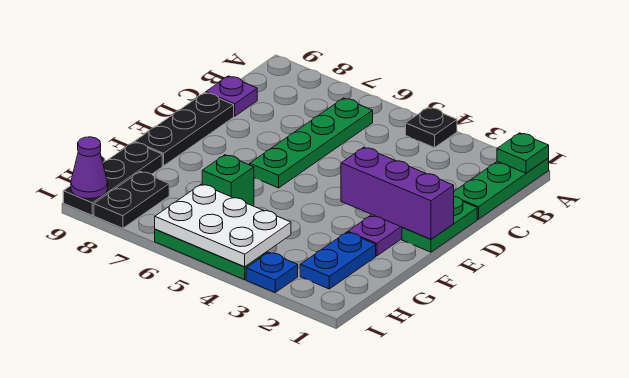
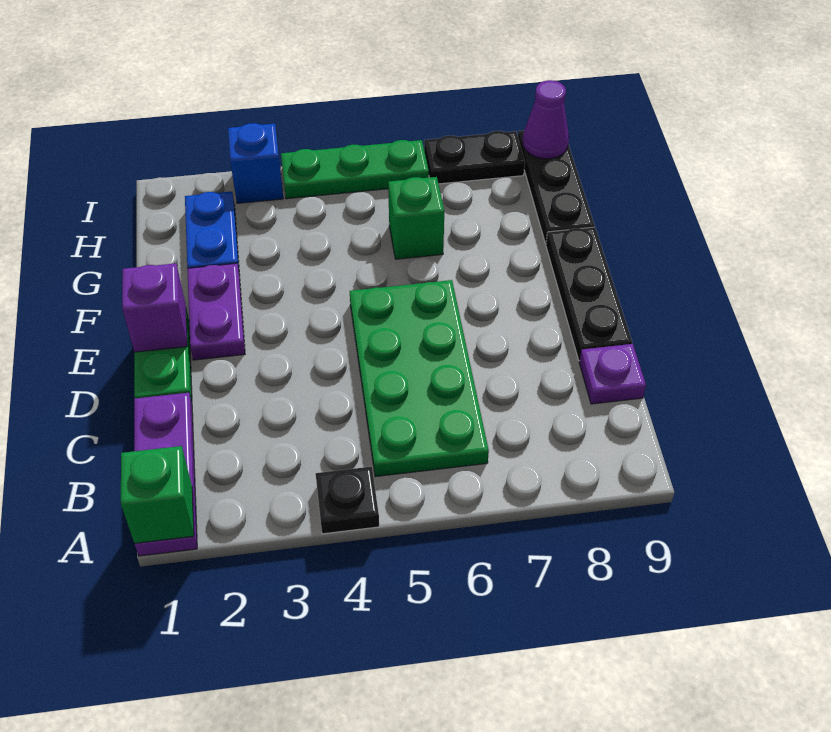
green plate A1:C1 level 1 -> purple plate A1:C1 level 1
green plate A1 level 2 -> green brick A1 level 2
green plate B6:E6 level 1 -> green plate B5:E6 level 1
purple brick E1:E3 level 2 -> purple brick E1 level 2
white plate H4:I6 level 2 -> none
black plate H8:I8 level 1 -> black plate I7:I8 level 1
blue plate I3 level 1 -> blue brick I3 level 1

